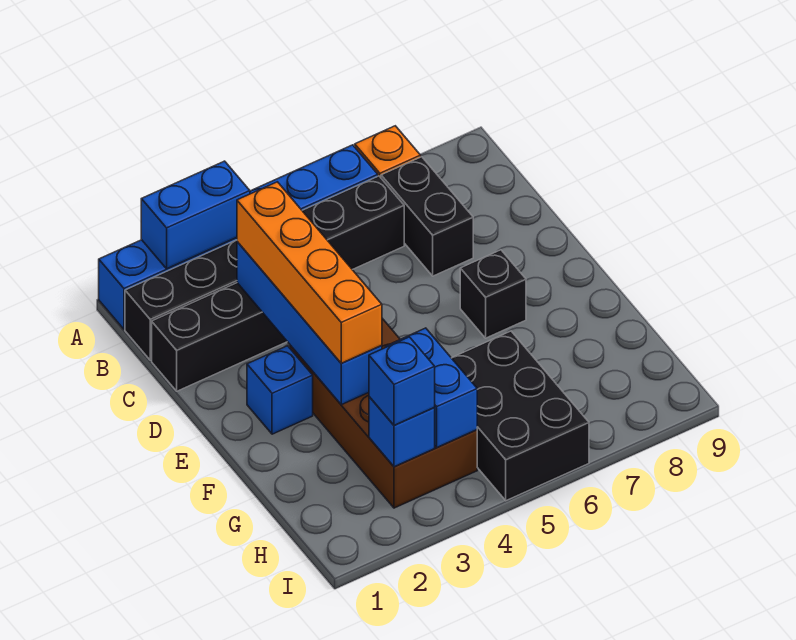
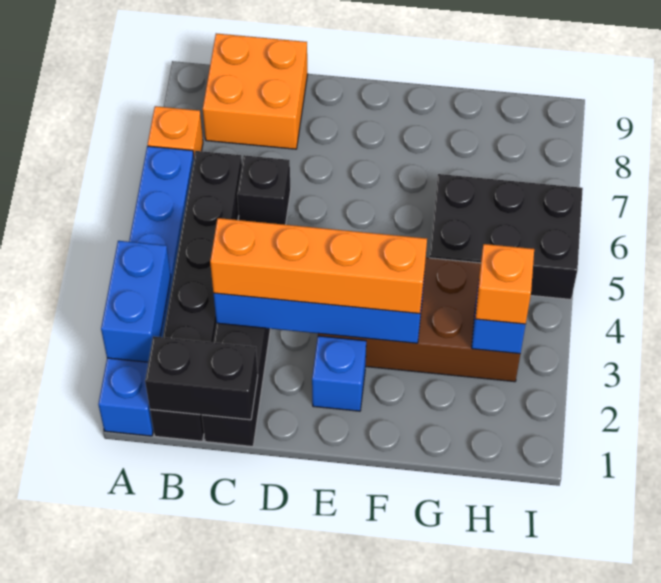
black brick B7:C7 level 1 -> black brick B1:C1 level 2
none -> orange brick B8:C9 level 1
black brick E7 level 1 -> black brick C6 level 1
blue brick G4:H4 level 2 -> none
blue brick H3 level 3 -> orange brick H3 level 3

